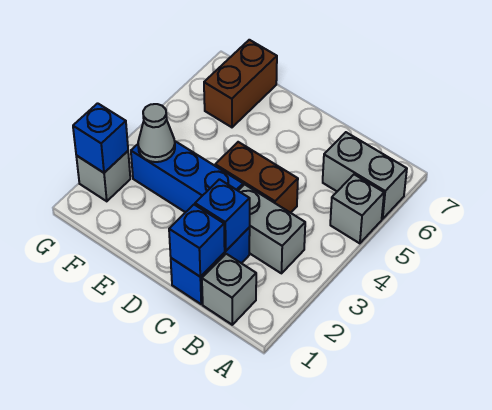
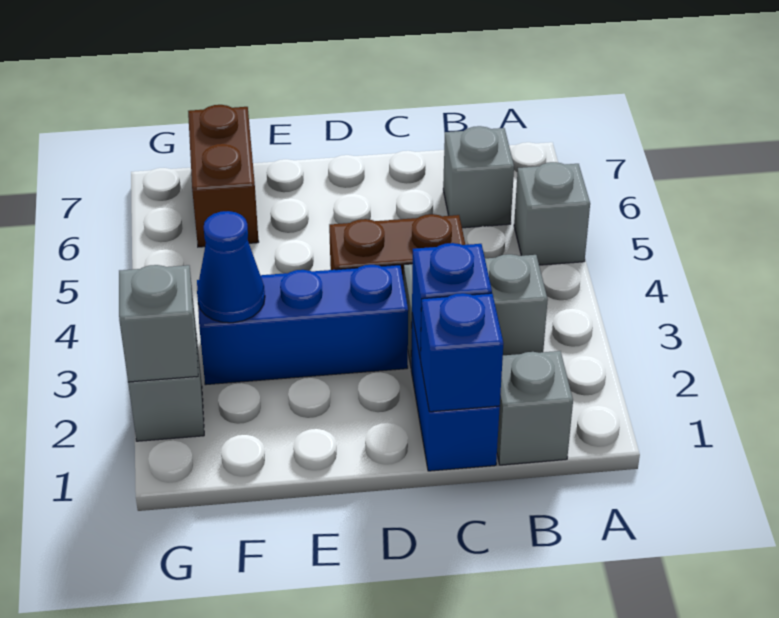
grey brick A6:B6 level 1 -> grey brick B6 level 1
grey cone F3 level 2 -> blue cone F3 level 2
blue brick G2 level 2 -> grey brick G2 level 2

